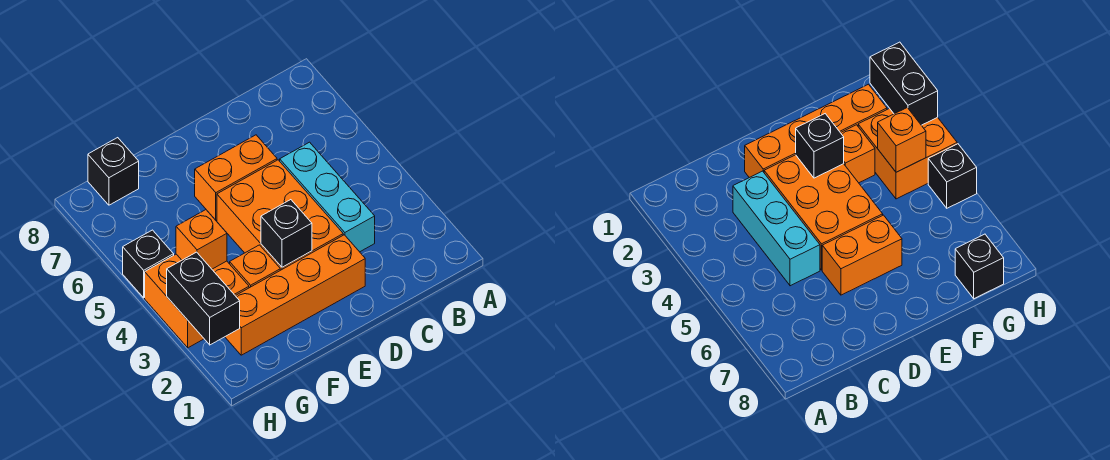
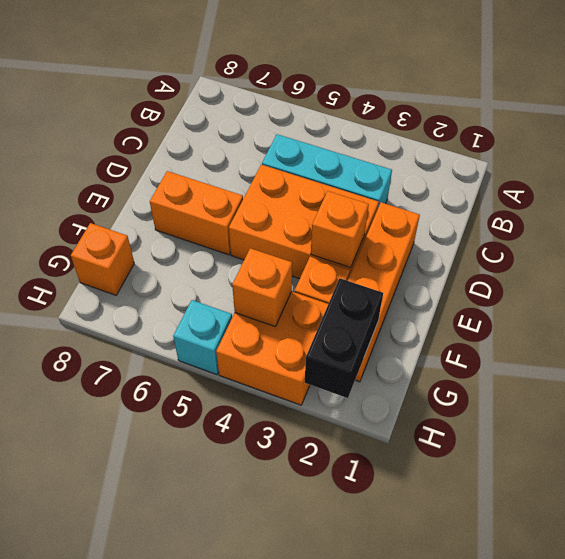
orange brick D6:E6 level 1 -> orange brick E6:E7 level 1
black brick E3 level 2 -> orange brick E3 level 2
black brick G8 level 1 -> orange brick G8 level 1
black brick H2:H3 level 2 -> black brick G2:H2 level 2
black brick H5 level 1 -> cyan brick H5 level 1

